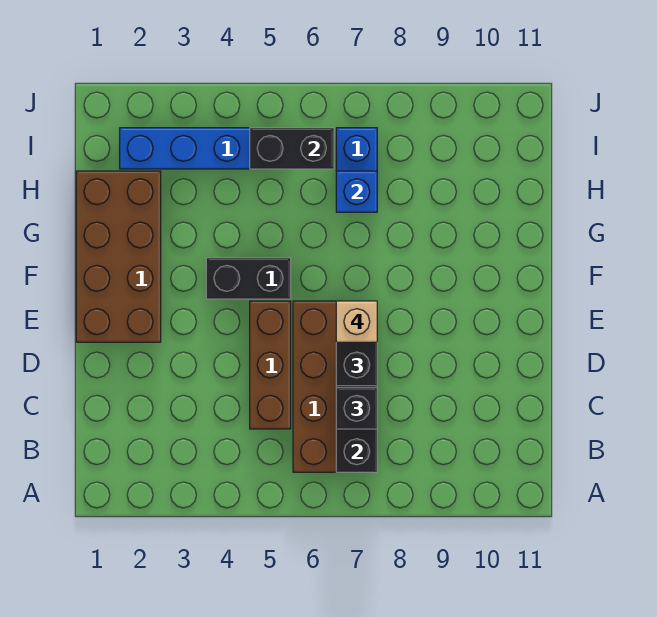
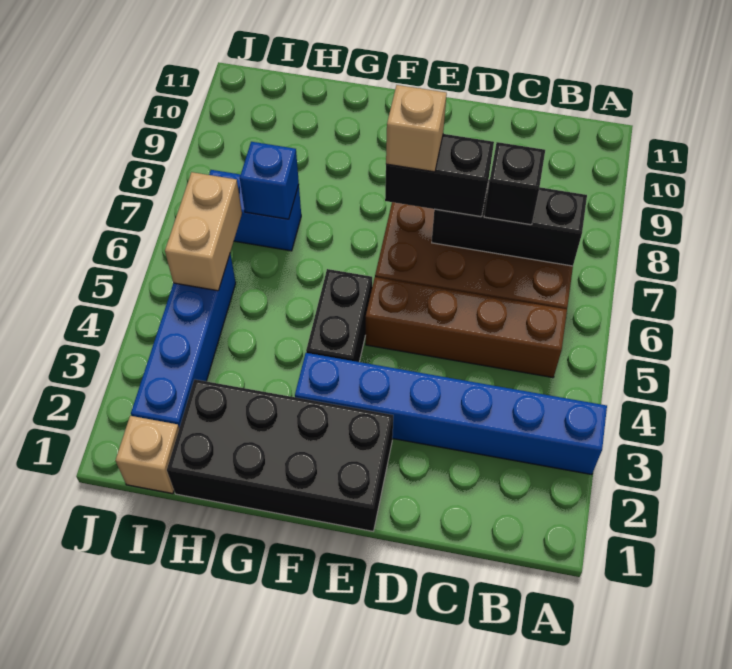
none -> blue brick A3:F3 level 1
brown brick C5:E5 level 1 -> brown brick B5:E5 level 1
brown brick E1:H2 level 1 -> black brick E1:H2 level 1
none -> tan brick I1 level 1
black brick I5:I6 level 2 -> tan brick I5:I6 level 2

